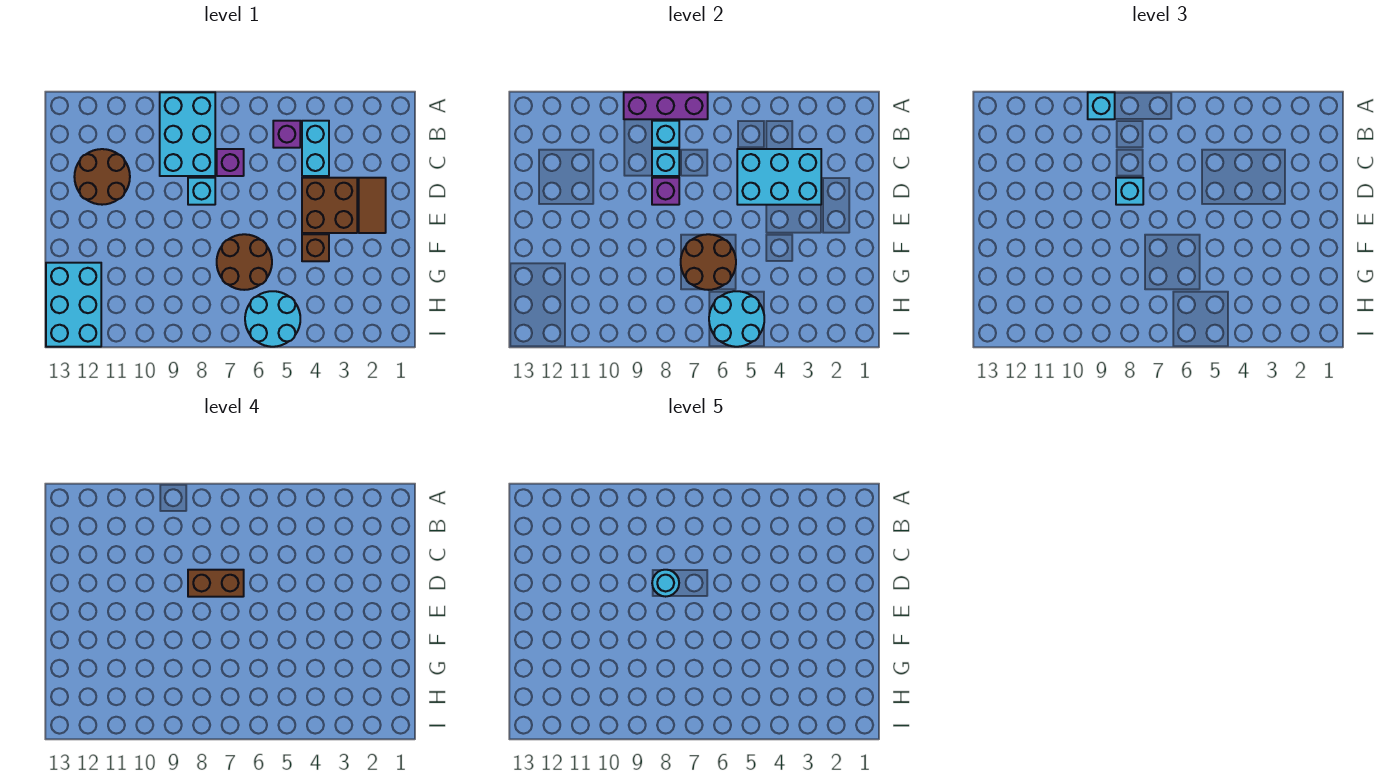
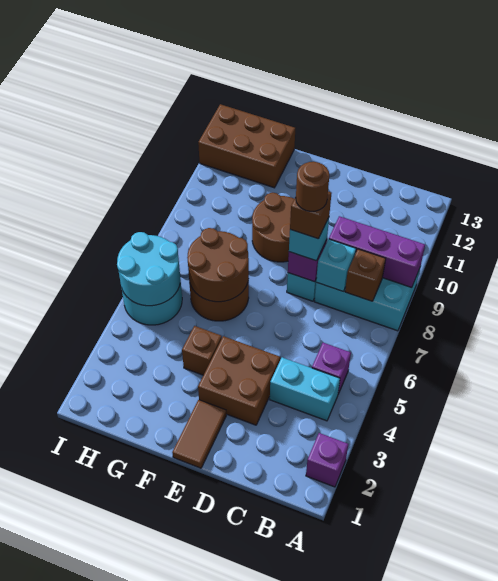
purple brick A7:A9 level 2 -> purple brick A9:C9 level 2
cyan brick A9 level 3 -> none
cyan brick B8 level 2 -> brown brick B8 level 2
cyan brick C3:D5 level 2 -> none
purple brick C7 level 1 -> purple brick A2 level 1
brown round brick C11:D12 level 1 -> brown round brick E9:F10 level 1
brown tile D2:E2 level 1 -> brown tile E1:E2 level 1
brown brick D7:D8 level 4 -> brown brick D8 level 4
cyan round brick D8 level 5 -> brown round brick D8 level 5
cyan brick G12:I13 level 1 -> brown brick G12:I13 level 1

